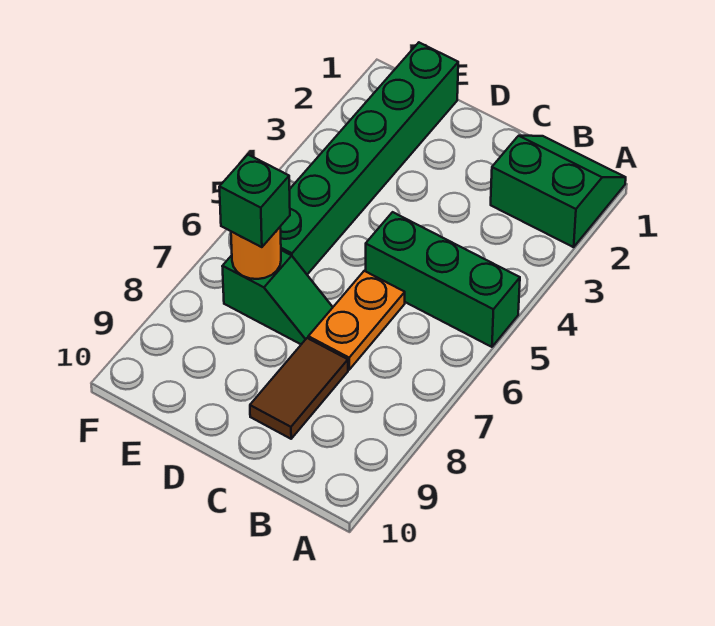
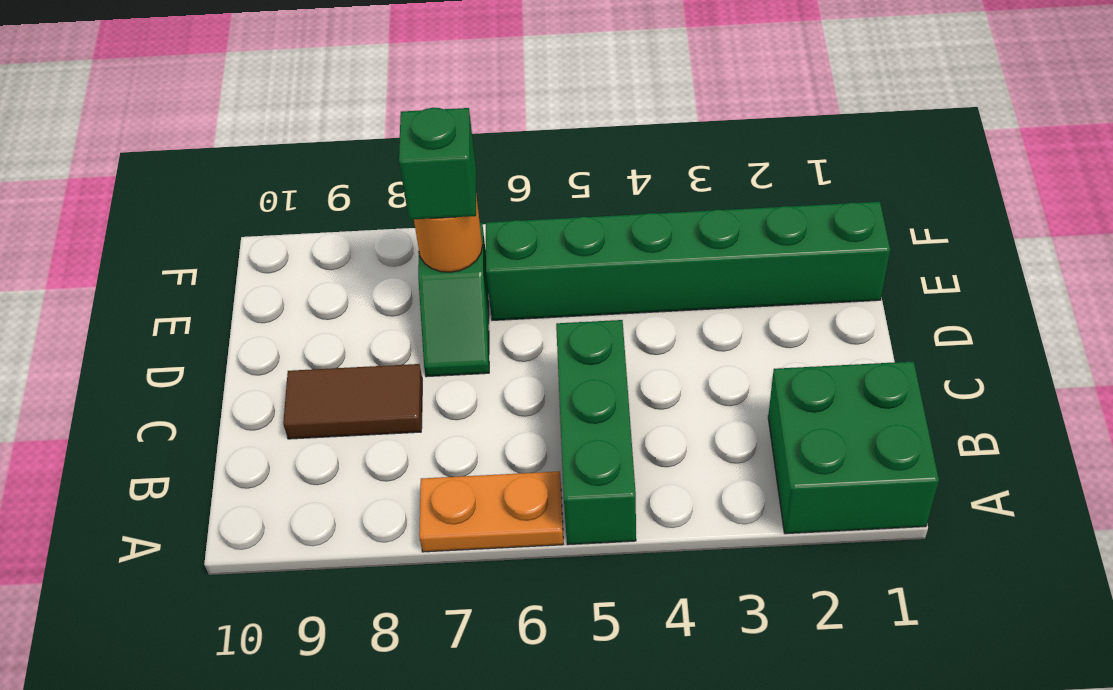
green slope A1:B2 level 1 top 2 -> green brick A1:B2 level 1
orange plate C6:C7 level 1 -> orange plate A6:A7 level 1

